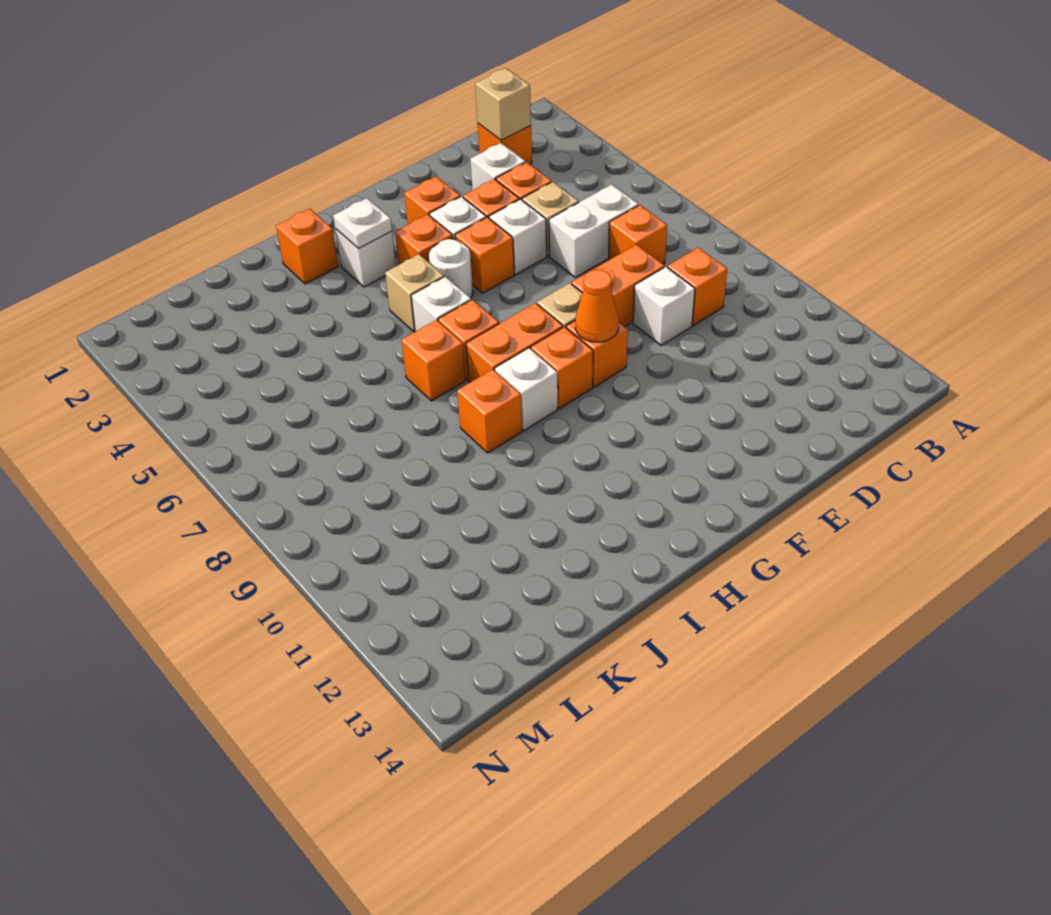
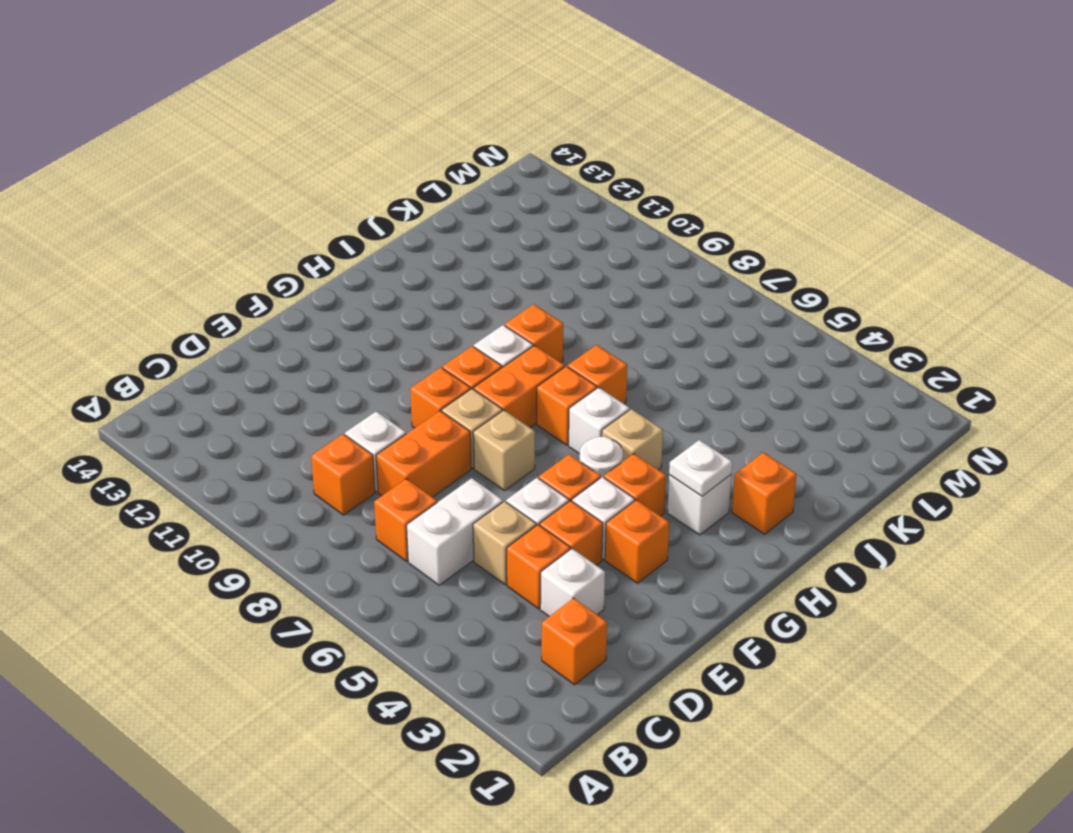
tan brick C2 level 2 -> tan brick F7 level 1
orange cone F9 level 2 -> none

